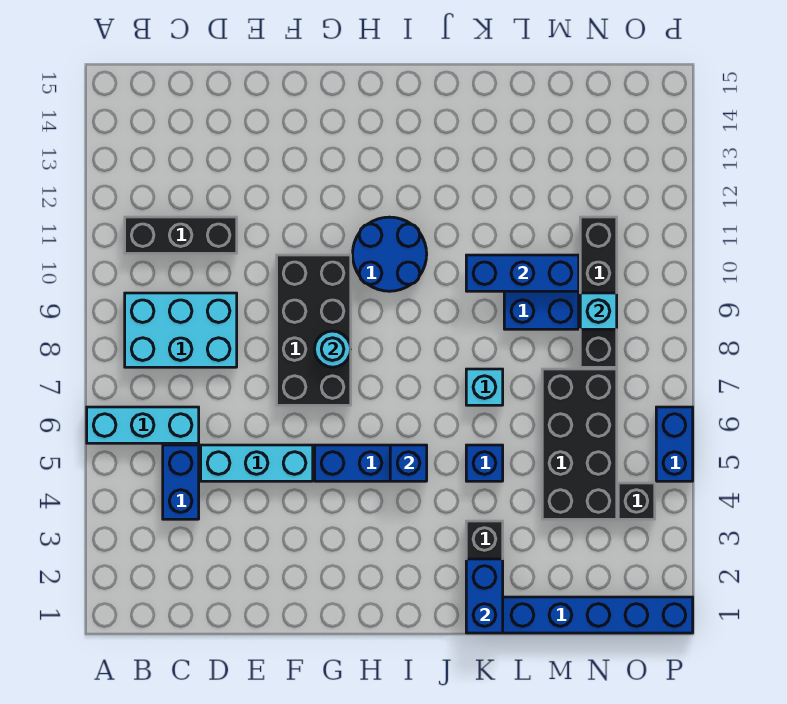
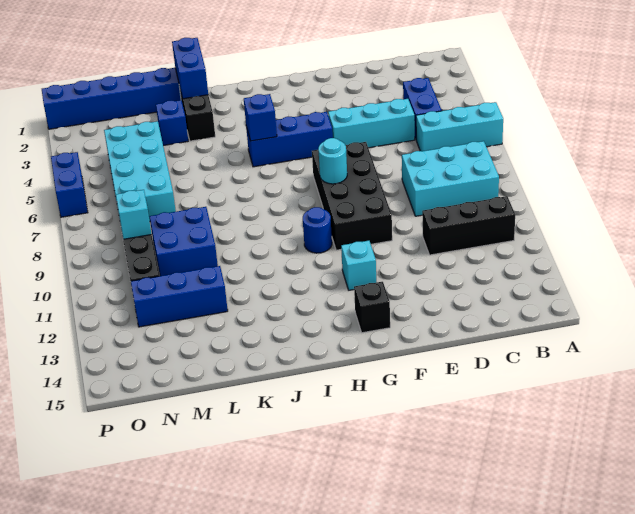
blue round brick H10:I11 level 1 -> blue round brick H10 level 1
blue brick K5 level 1 -> blue brick L3 level 1
cyan brick K7 level 1 -> cyan brick G12 level 1
blue brick K10:M10 level 2 -> blue brick L12:N12 level 1
black brick M4:N7 level 1 -> cyan brick M4:N7 level 1
black brick O4 level 1 -> black brick G14 level 1

